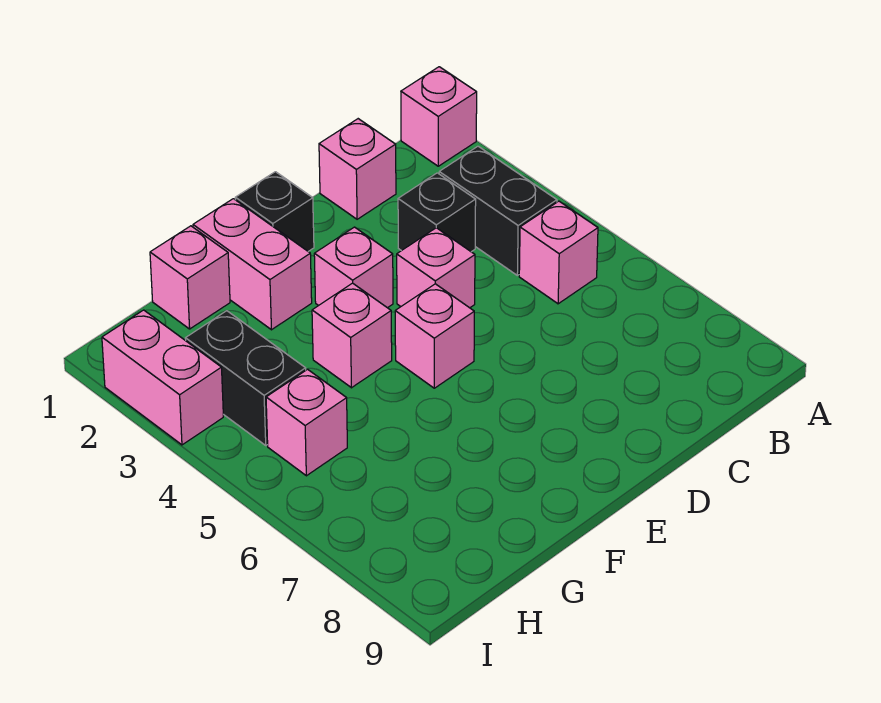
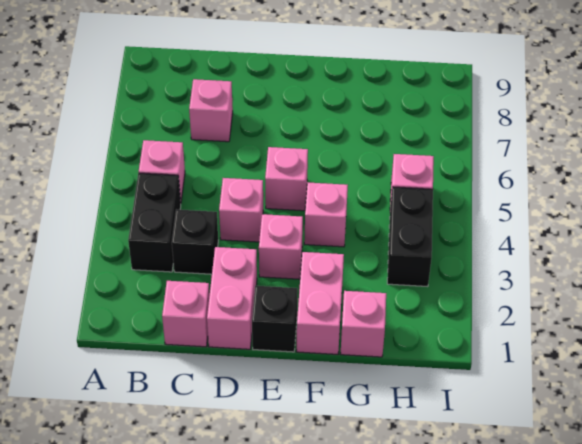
pink brick A1 level 1 -> pink brick C7 level 1
pink brick I2:I3 level 1 -> pink brick D1:D2 level 1

